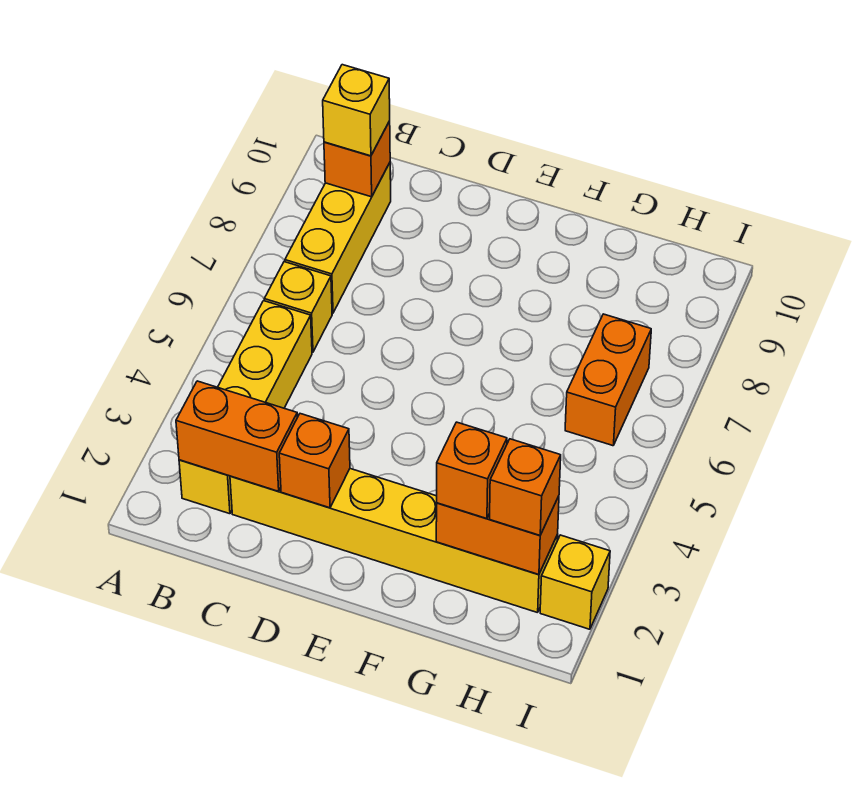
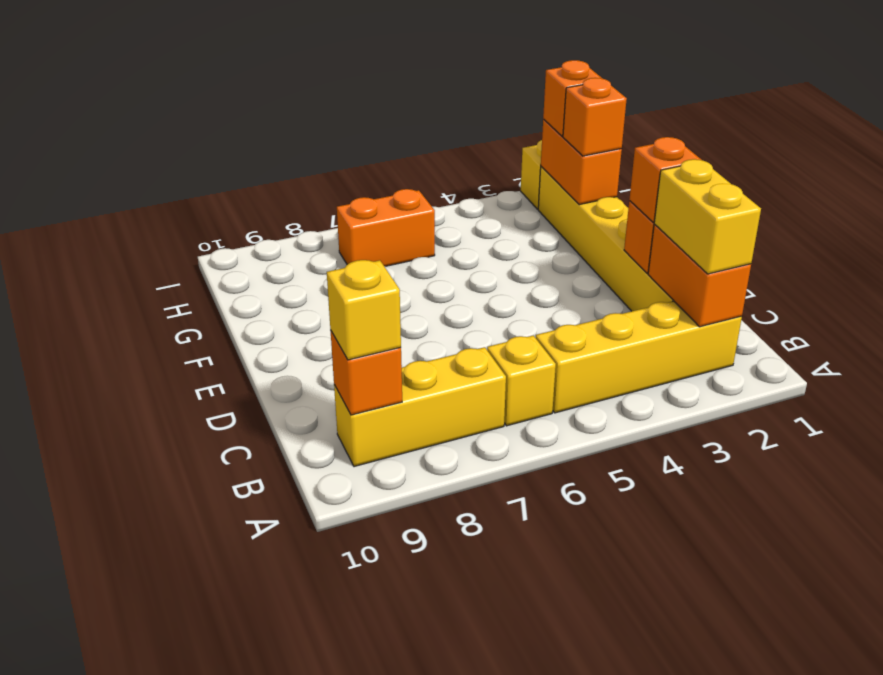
none -> yellow brick B2:C2 level 3
none -> orange brick D2 level 3

